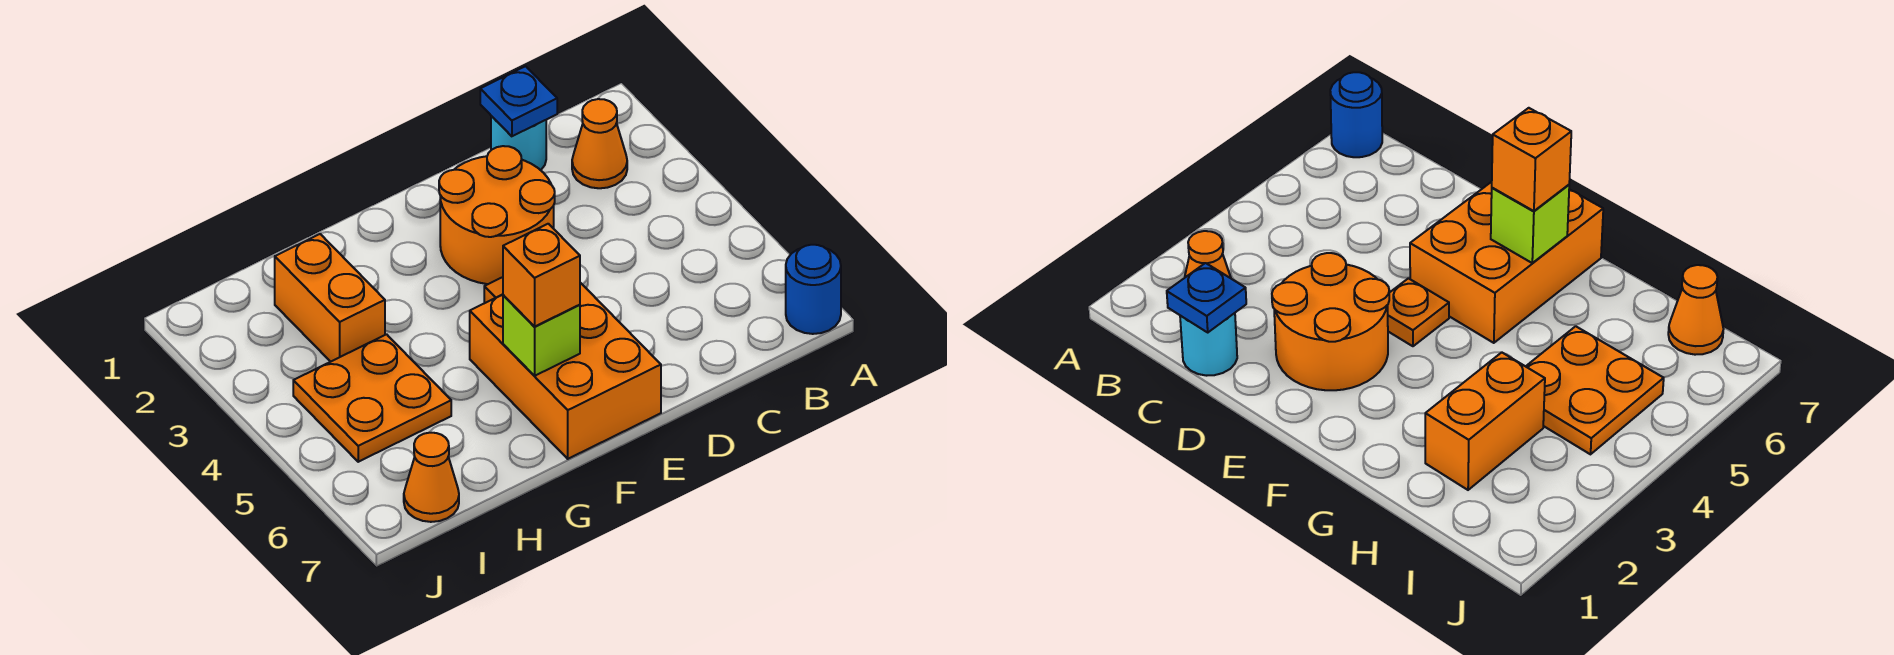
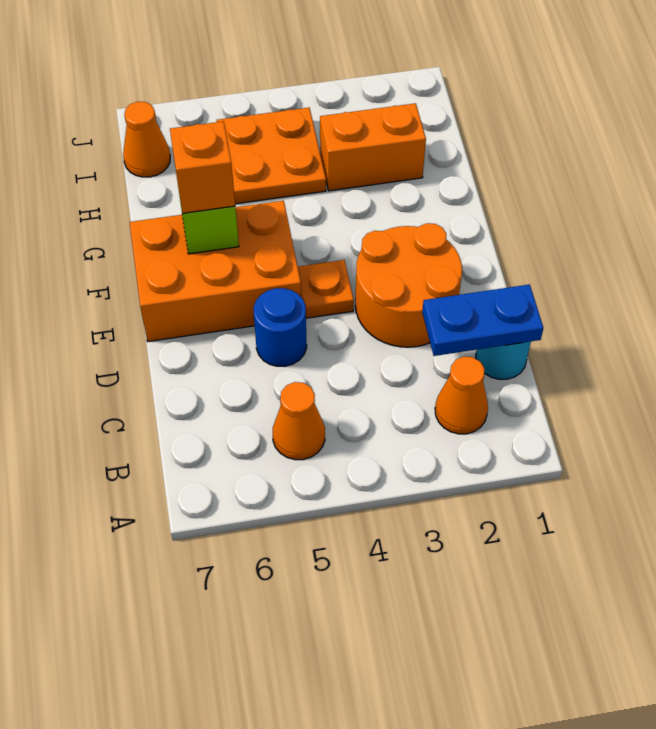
blue round brick A7 level 1 -> blue round brick D5 level 1
none -> orange cone B5 level 1
blue plate C1 level 2 -> blue plate C1:C2 level 2

